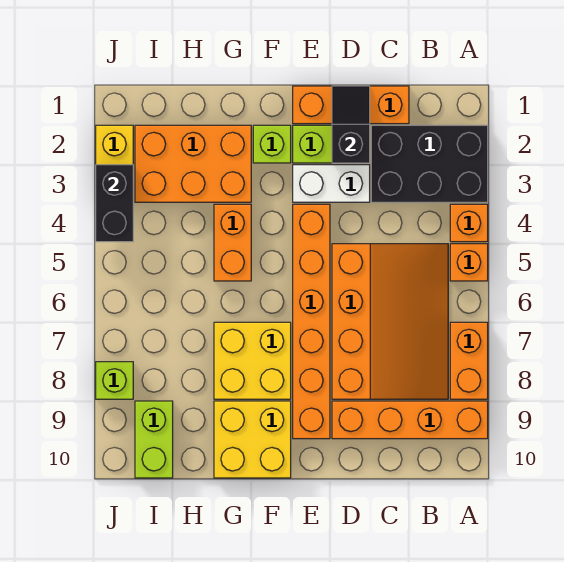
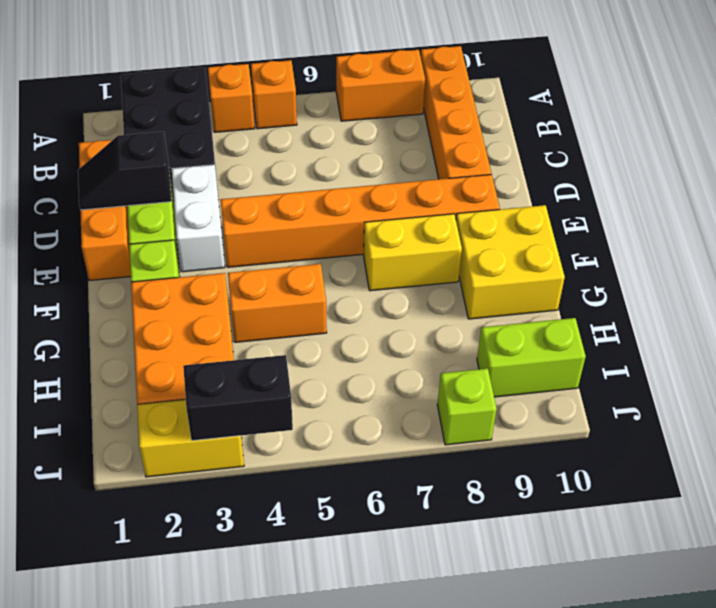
orange slope B5:D8 level 1 top D -> none
yellow brick F7:G8 level 1 -> yellow brick F7:F8 level 1

